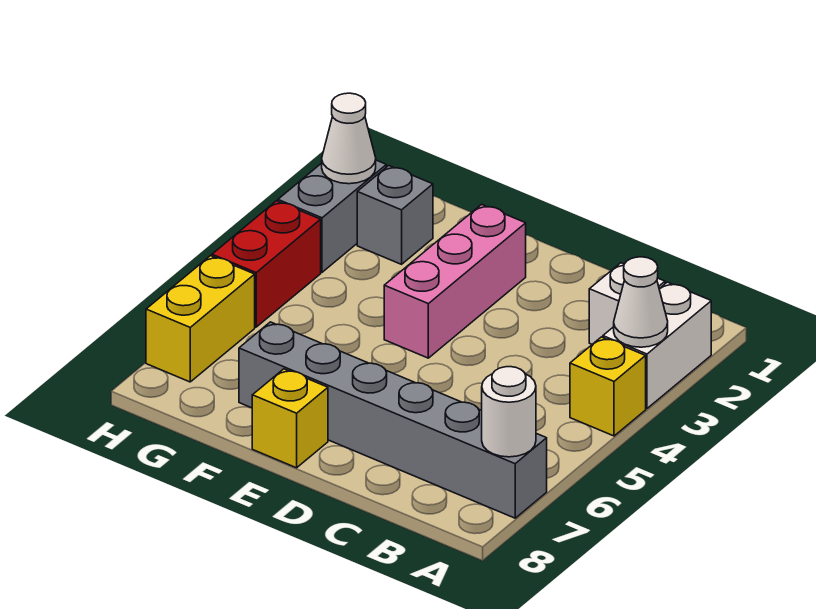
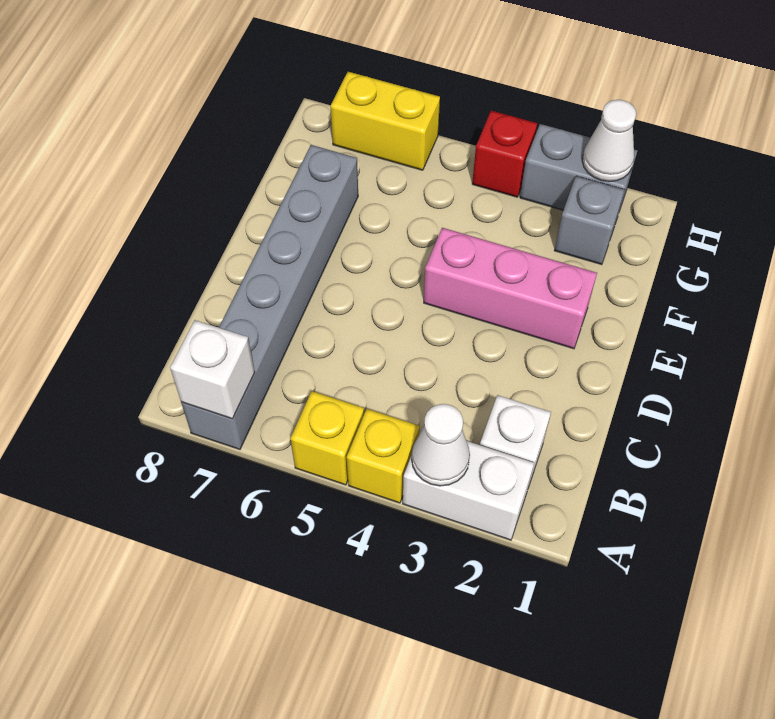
white round brick A7 level 2 -> white brick A7 level 2
yellow brick E8 level 1 -> yellow brick A5 level 1
red brick H4:H5 level 1 -> red brick H4 level 1

